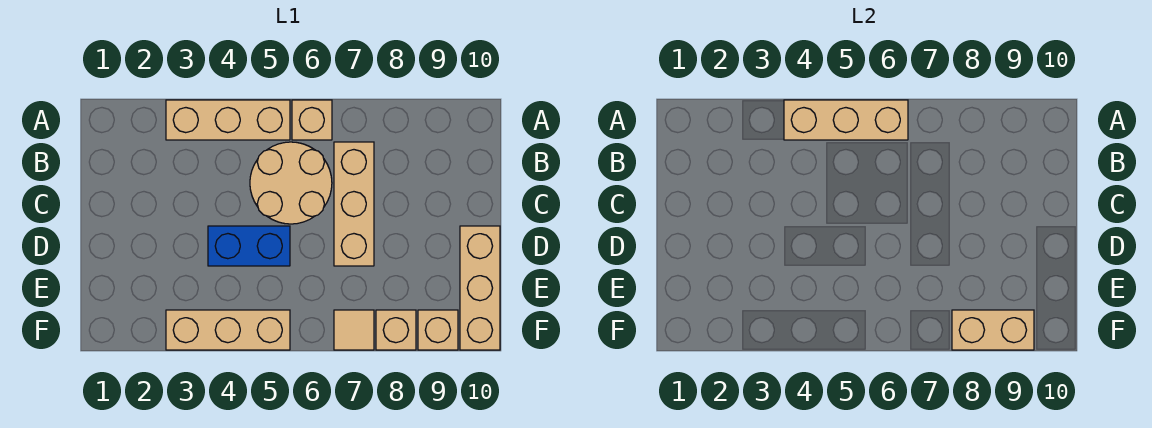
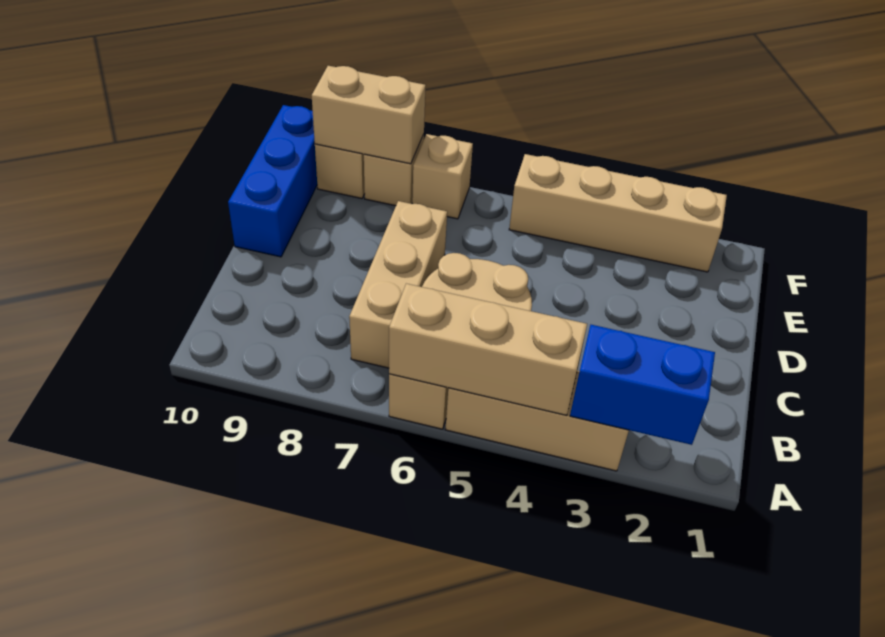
blue brick D4:D5 level 1 -> blue brick A2:A3 level 2
tan brick D10:F10 level 1 -> blue brick D10:F10 level 1
tan brick F3:F5 level 1 -> tan brick F2:F5 level 1
tan tile F7 level 1 -> tan brick F7 level 1

